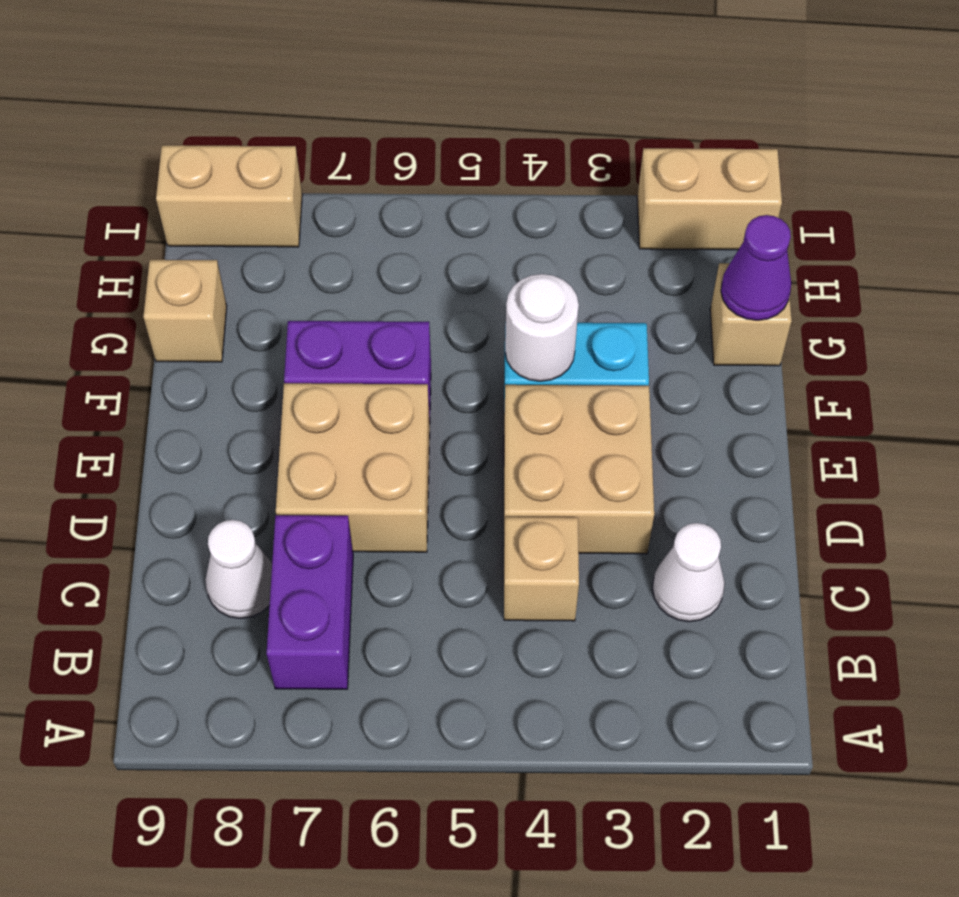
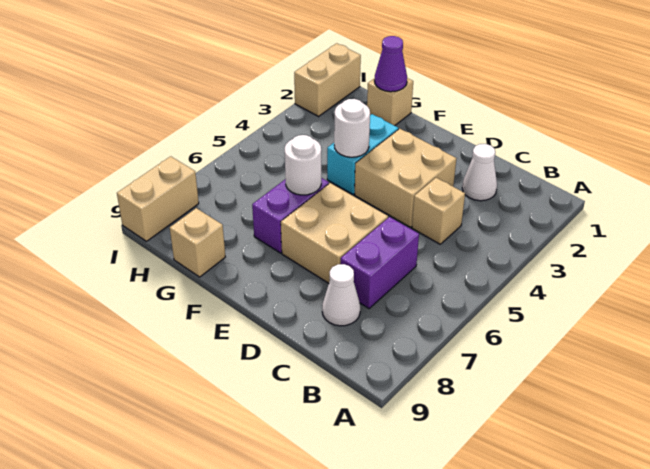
purple brick B7:C7 level 1 -> purple brick C6:C7 level 1
none -> white round brick F6 level 2

